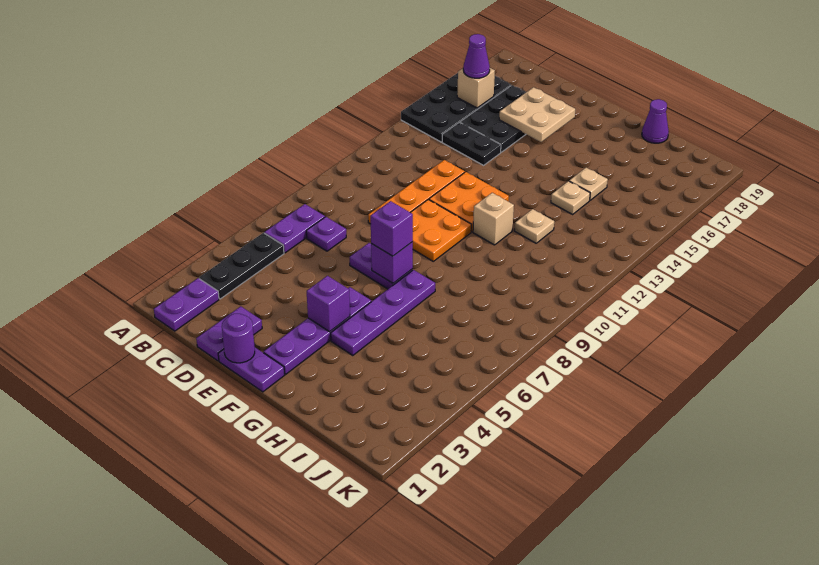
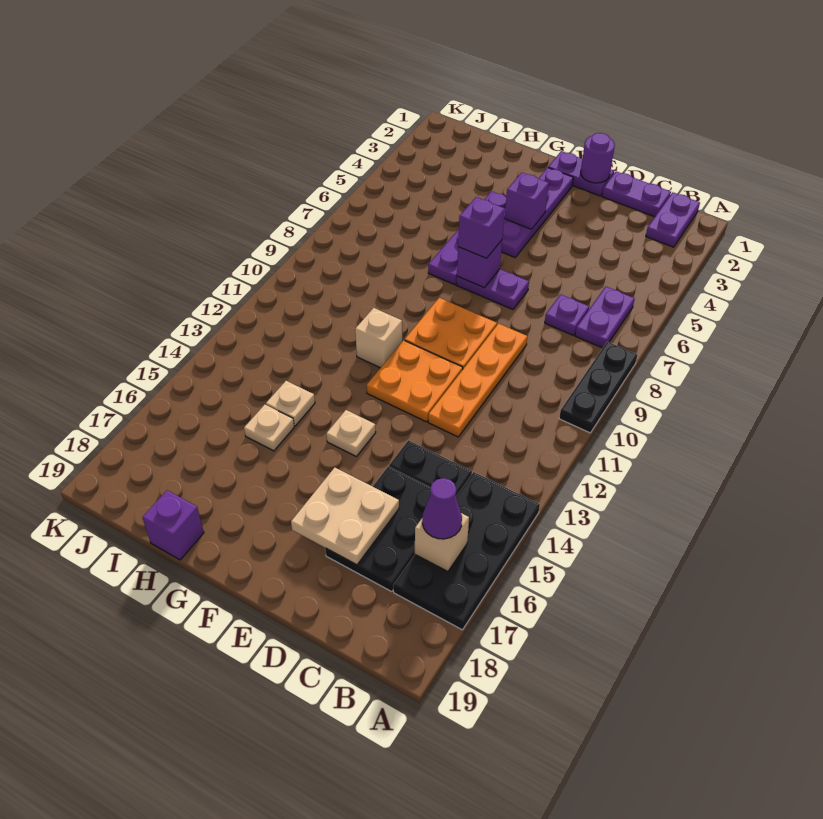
black plate B3:B5 level 1 -> black plate A8:A10 level 1
purple plate D1:D2 level 1 -> purple plate C1:D1 level 1
tan plate H12 level 1 -> tan plate F14 level 1
purple cone H19 level 1 -> purple brick H19 level 1

